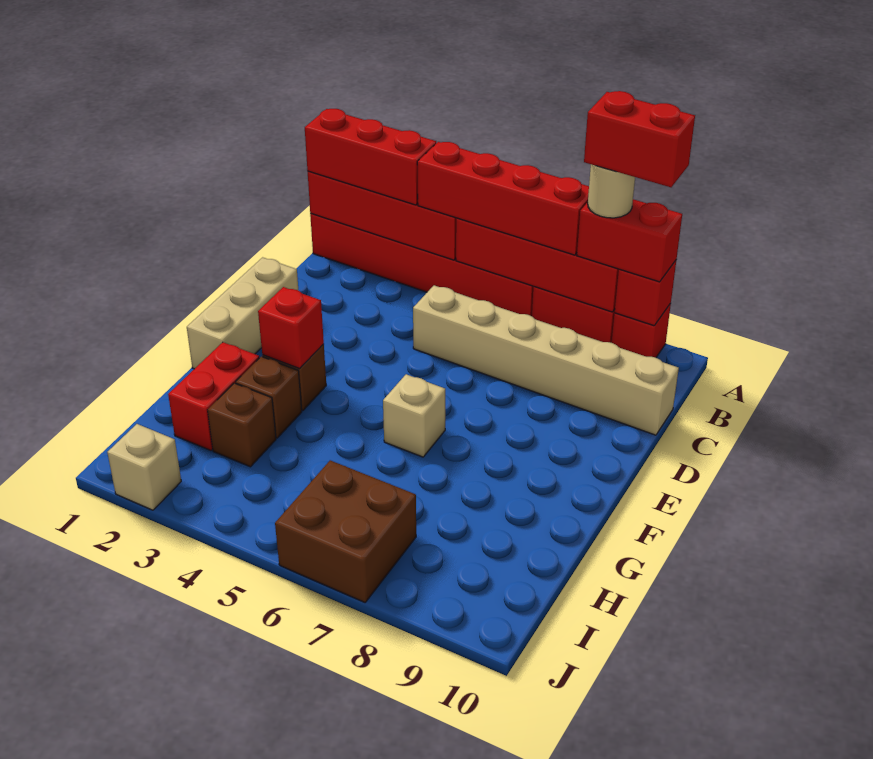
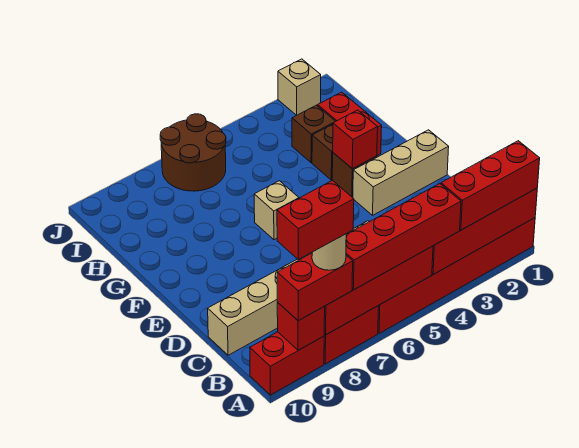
red brick A9 level 1 -> red brick A9:A10 level 1
tan brick D1:F1 level 1 -> tan brick E1:E3 level 1
brown brick I6:J7 level 1 -> brown round brick I6:J7 level 1

